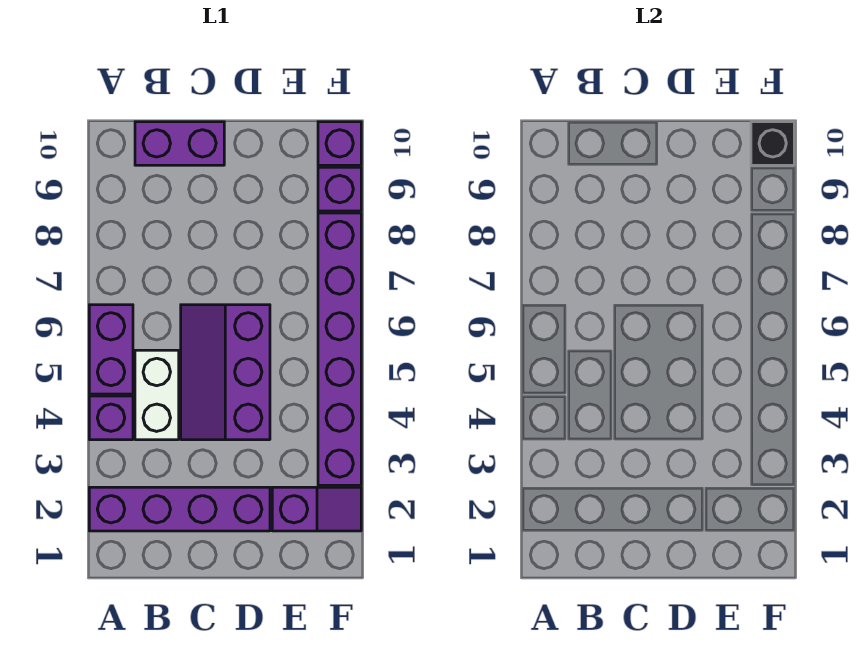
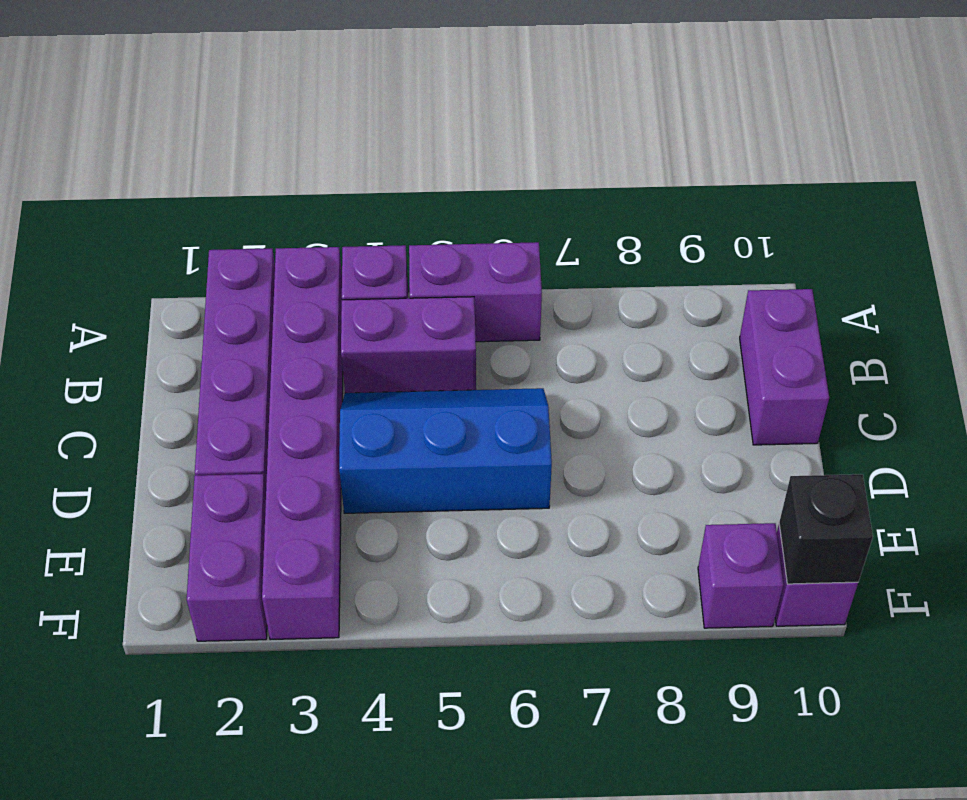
white brick B4:B5 level 1 -> purple brick B4:B5 level 1
purple slope C4:D6 level 1 top D -> blue slope C4:D6 level 1 top D
purple slope E2:F2 level 1 top E -> purple brick E2:F2 level 1
purple brick F3:F8 level 1 -> purple brick A3:F3 level 1

